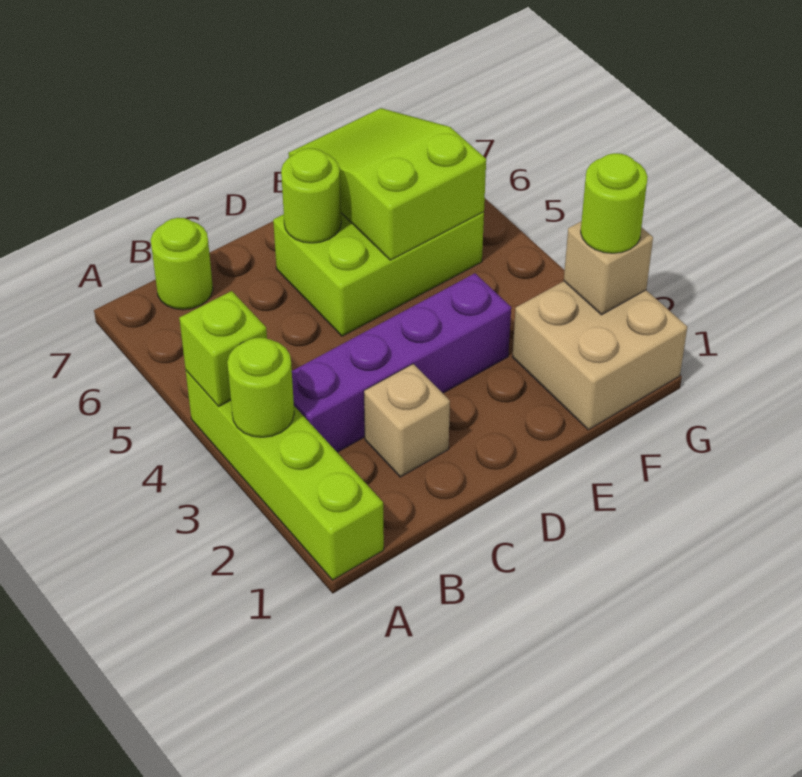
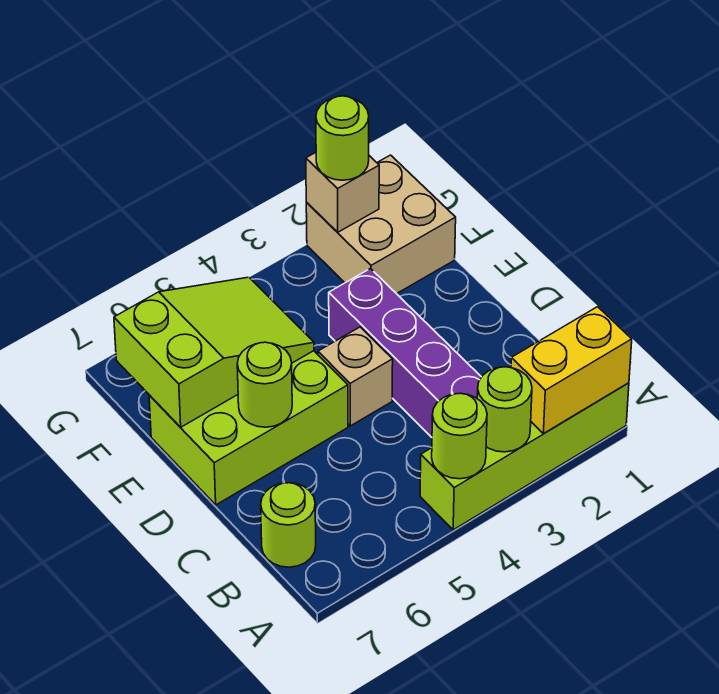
none -> yellow brick A1:A2 level 2
lime brick A4 level 2 -> lime round brick A4 level 2
tan brick C2 level 1 -> tan brick D4 level 1
lime brick D5:F6 level 1 -> lime brick D5:E7 level 1
lime slope E5:F7 level 2 top 5 -> lime slope E5:F7 level 2 top 7

